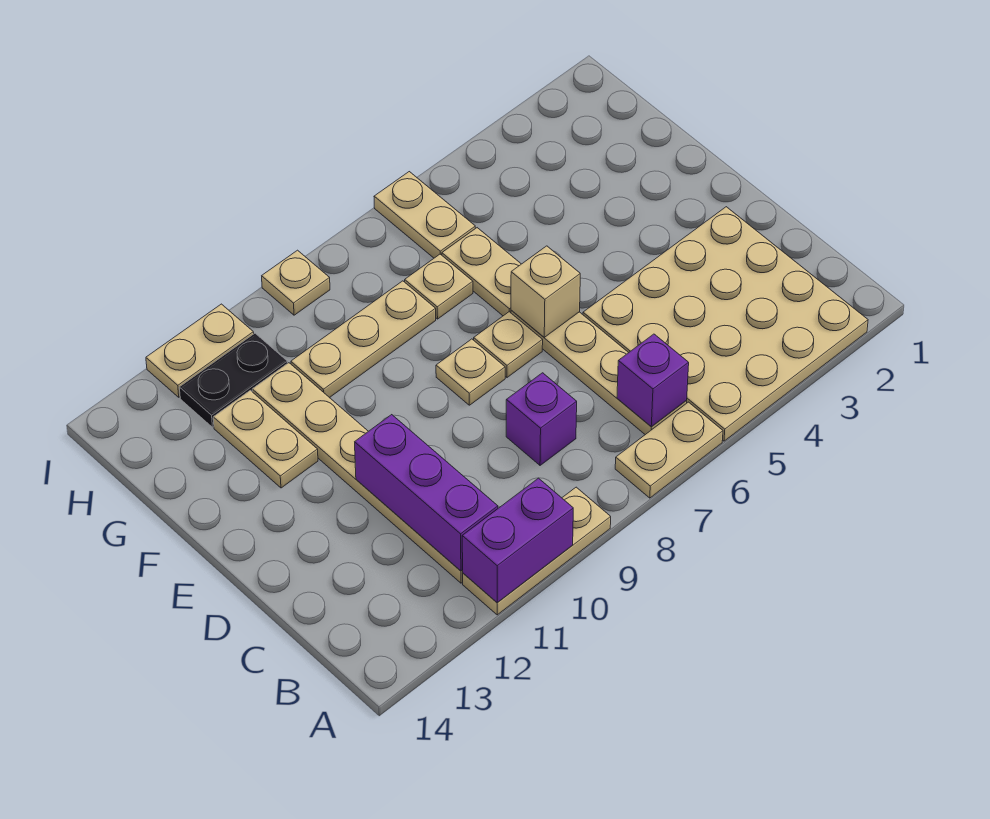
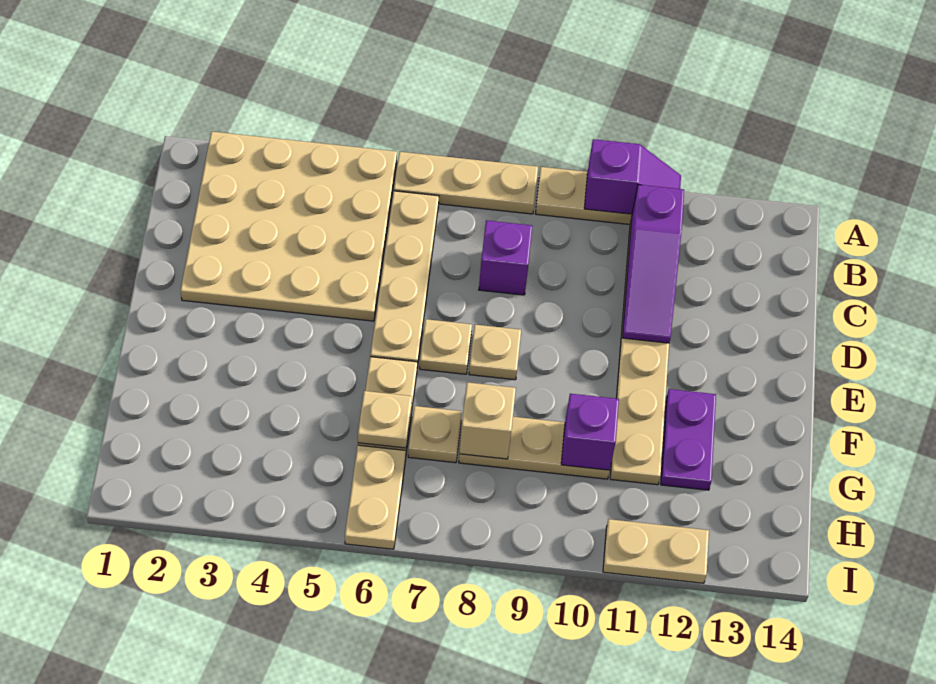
tan plate A6:A7 level 1 -> tan plate A6:A8 level 1
purple brick A10:A11 level 2 -> purple slope A10:A11 level 2 top 10
purple brick B6 level 2 -> purple brick G10 level 2
purple brick B11:D11 level 2 -> purple slope B11:D11 level 2 top B
tan brick E6 level 2 -> tan brick G8 level 2
tan plate F12:G12 level 1 -> purple plate F12:G12 level 1
black plate H11:H12 level 1 -> none
tan plate I9 level 1 -> tan plate G6 level 2

